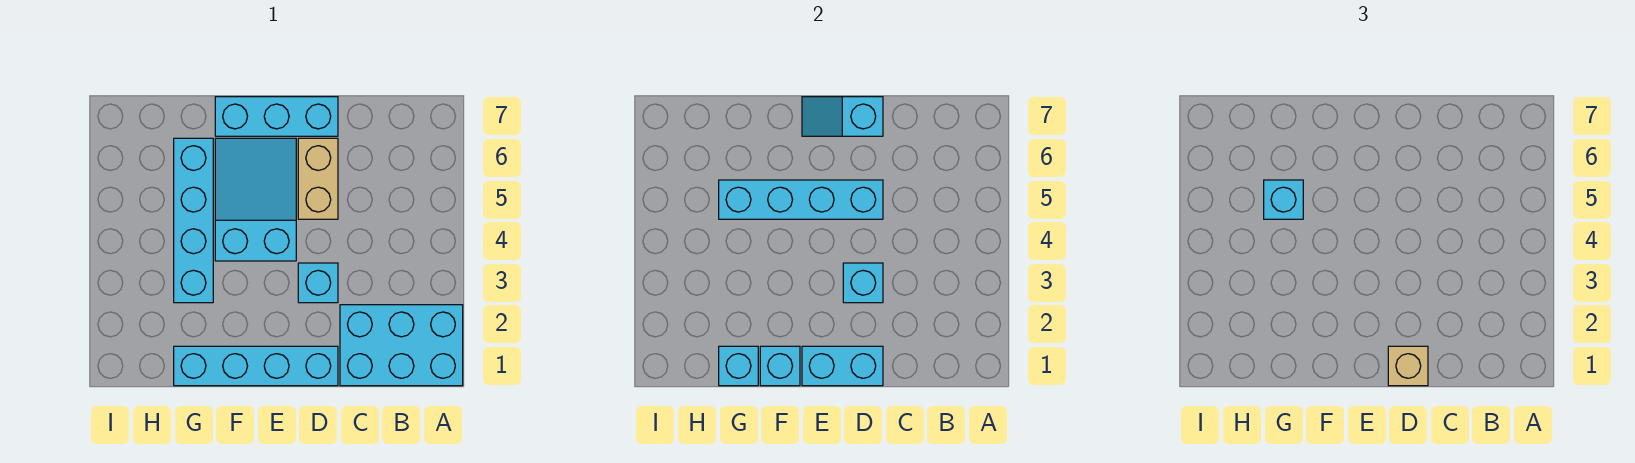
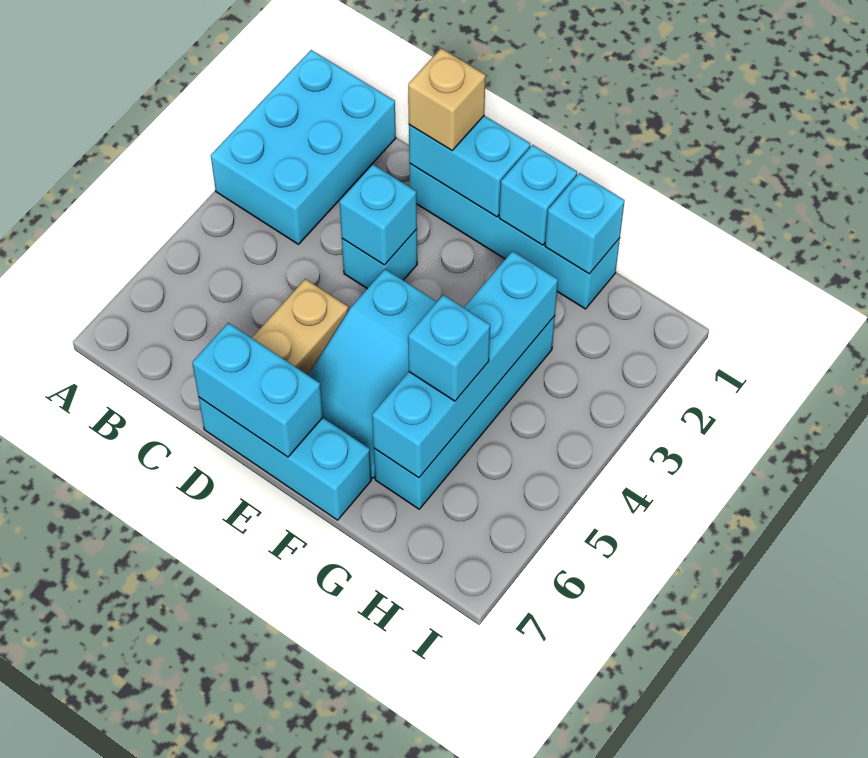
cyan brick A1:C2 level 1 -> cyan brick A1:B3 level 1
cyan brick D5:G5 level 2 -> cyan brick G3:G6 level 2
cyan slope D7:E7 level 2 top D -> cyan brick D7:E7 level 2

